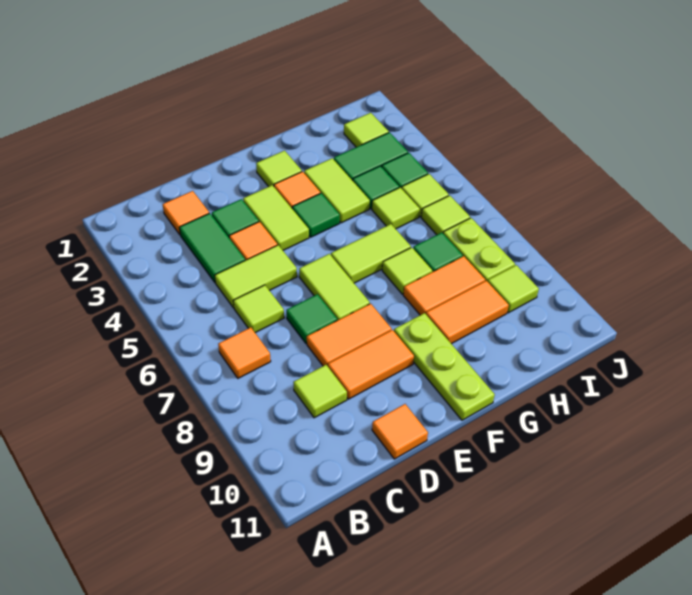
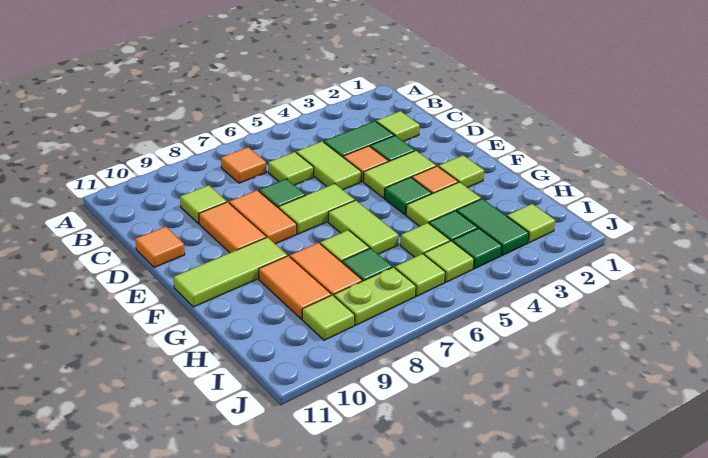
orange tile C2 level 1 -> lime tile C2 level 1
lime plate F9:F11 level 1 -> lime tile F9:F11 level 1

